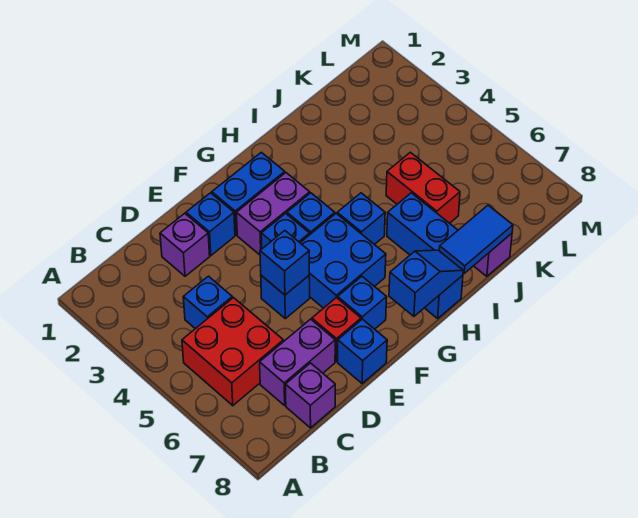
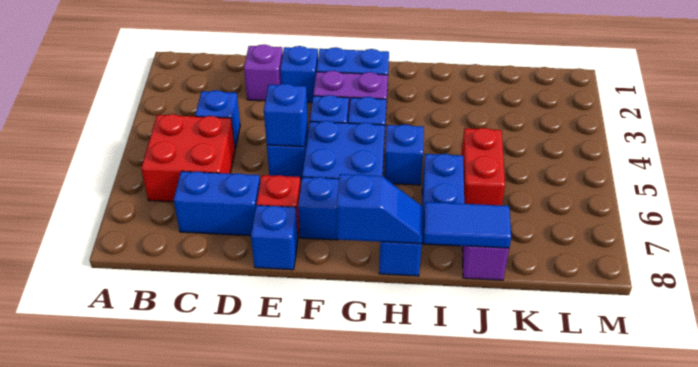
purple brick C7:D7 level 1 -> blue brick C7:D7 level 1
purple brick C8 level 1 -> none

